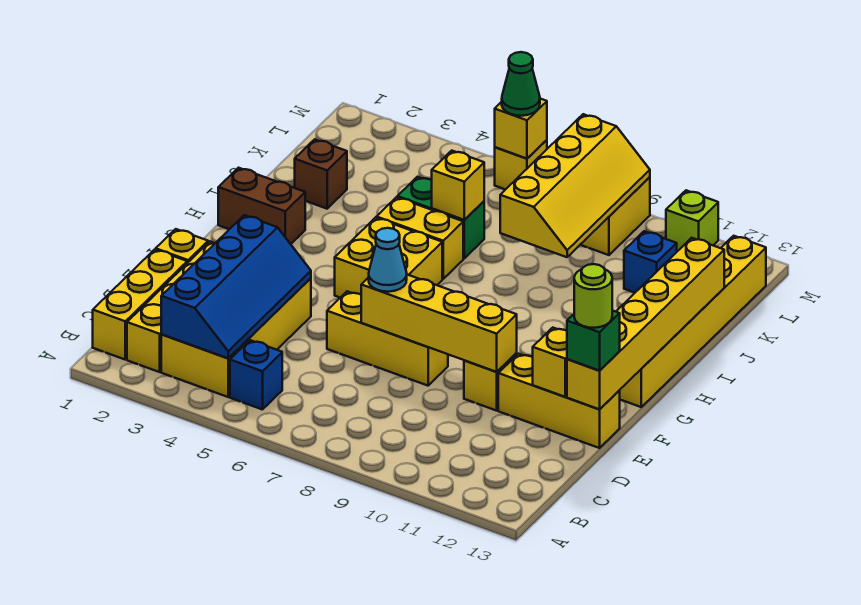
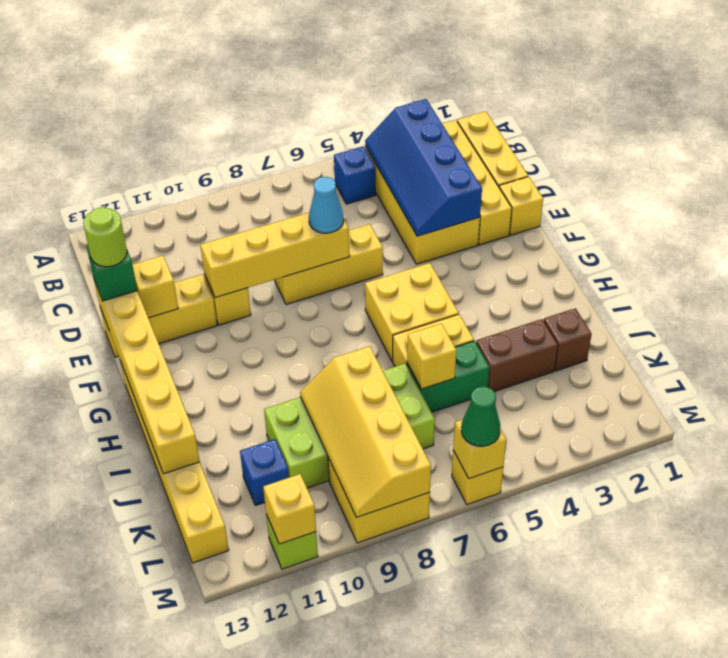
brown brick H1:H2 level 1 -> brown brick J3:J4 level 1
none -> lime brick J7:K10 level 1
none -> yellow brick M11 level 2

